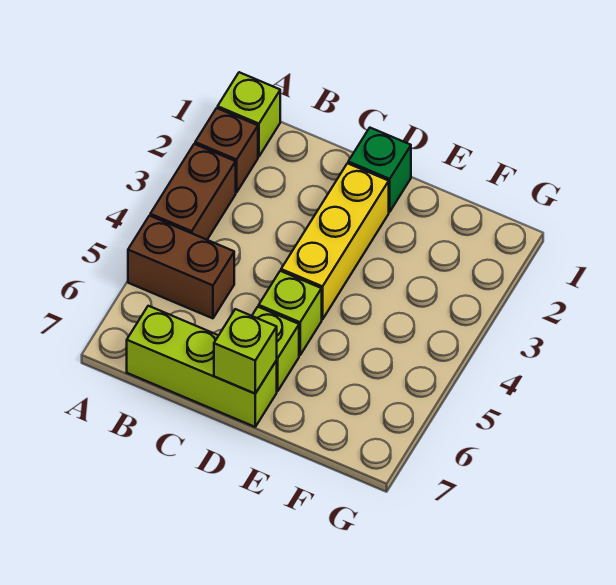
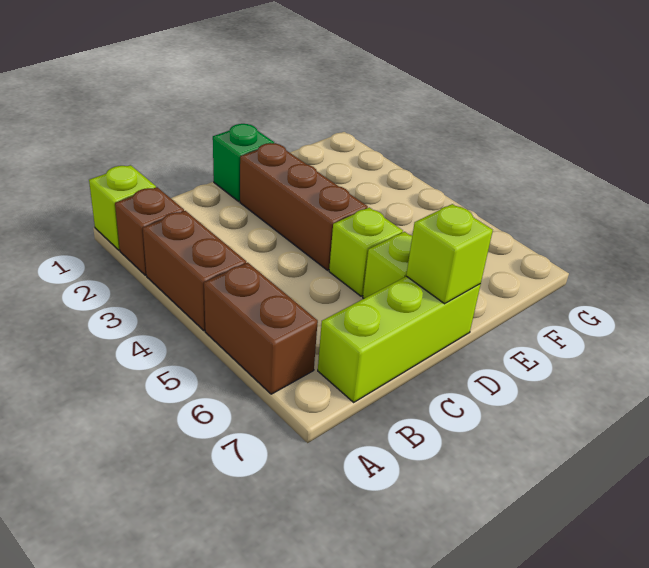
brown brick A5:B5 level 1 -> brown brick A5:A6 level 1
yellow brick D2:D4 level 1 -> brown brick D2:D4 level 1

